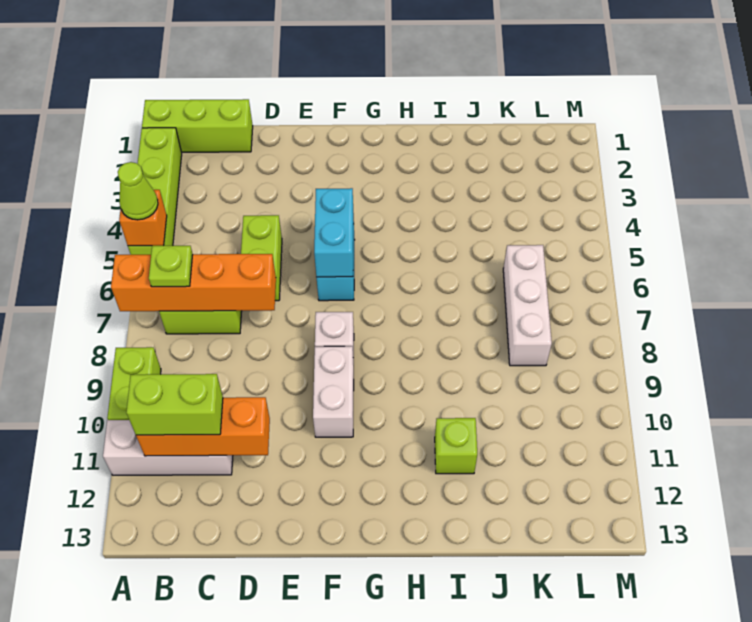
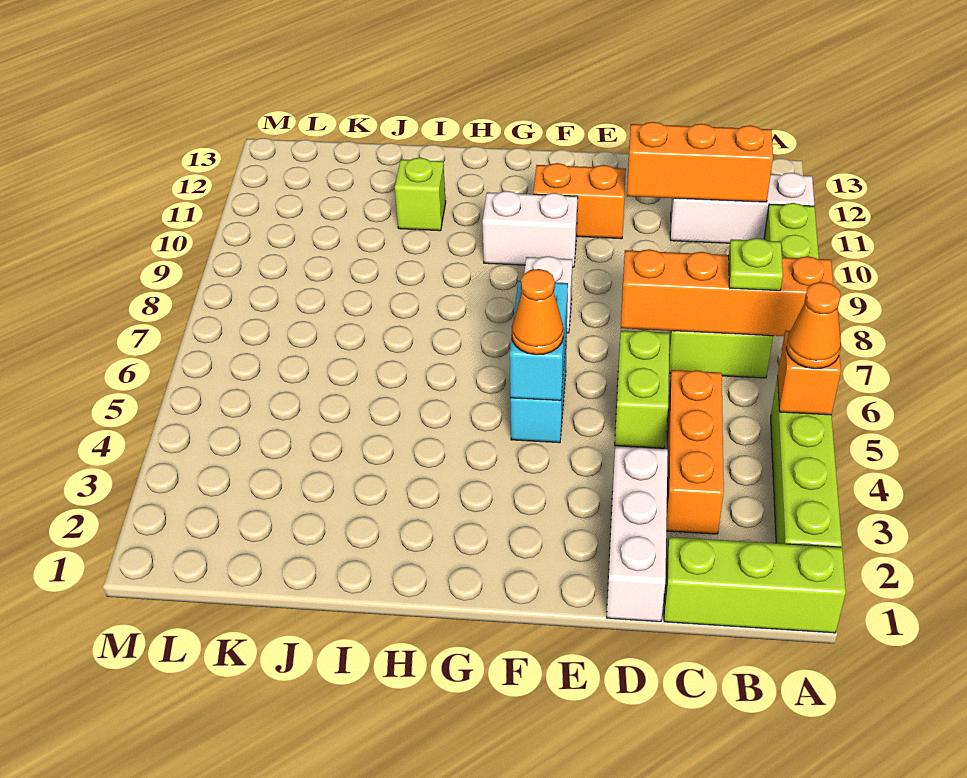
lime cone A5 level 3 -> orange cone A5 level 3
lime brick B11:C11 level 3 -> none
none -> orange brick C3:C5 level 1
none -> orange brick E11:F11 level 1
none -> orange cone F5 level 3
white brick F9:F10 level 1 -> white brick F10:G10 level 1
white brick K6:K8 level 1 -> white brick D1:D3 level 1

